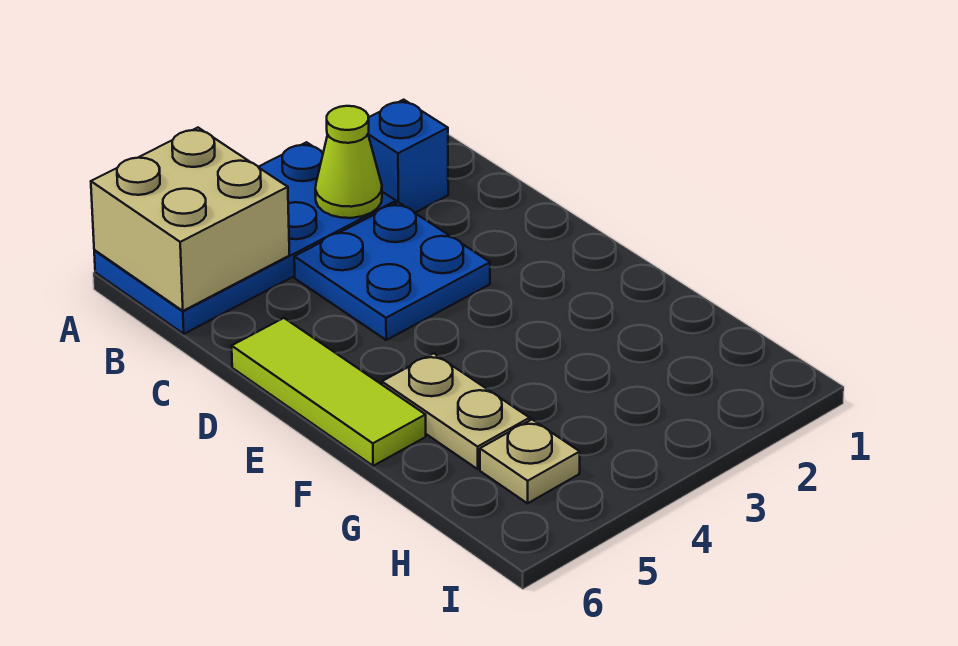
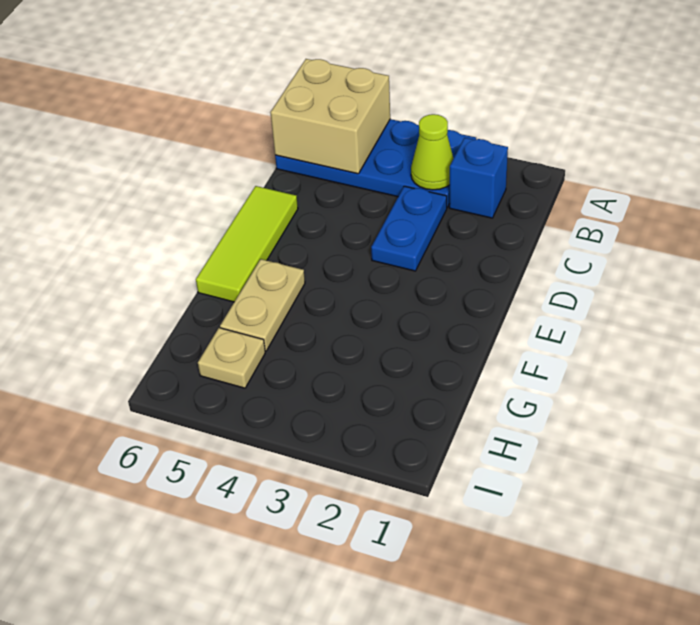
blue plate C3:D4 level 1 -> blue plate C3:D3 level 1

